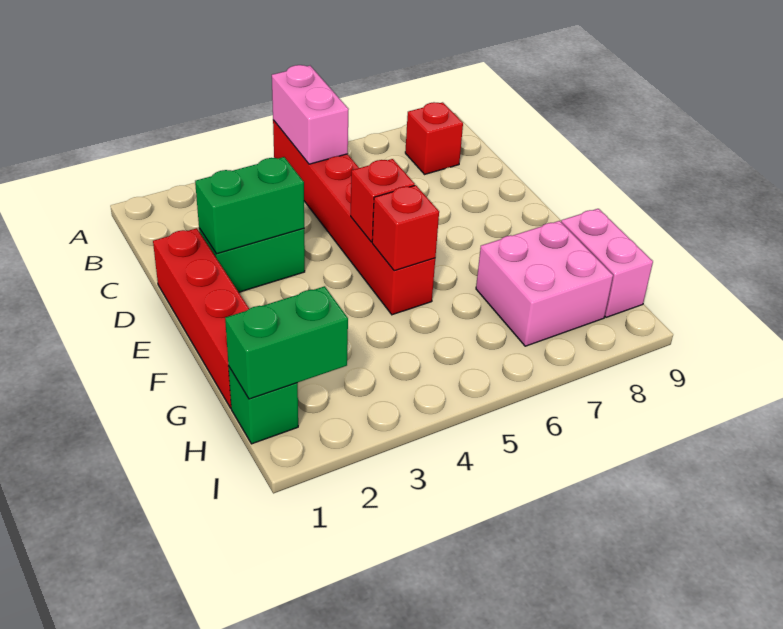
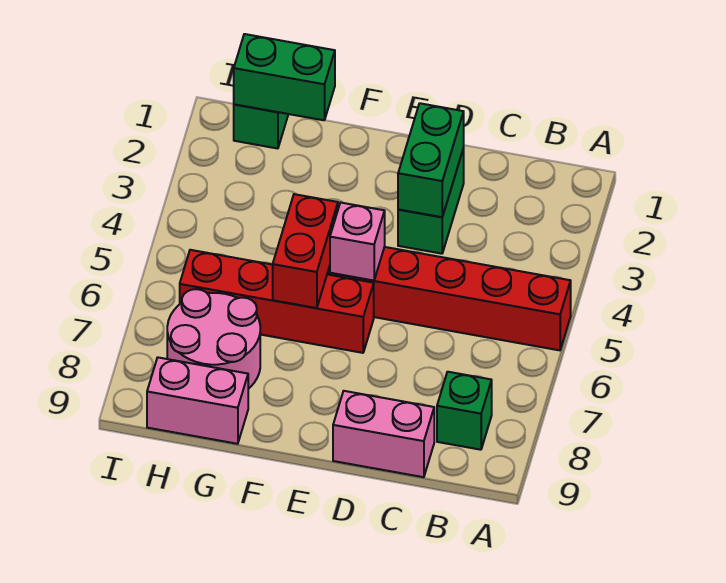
pink brick A5:B5 level 2 -> pink brick C9:D9 level 1
red brick B8 level 1 -> green brick B8 level 1
red brick D1:G1 level 1 -> red brick E6:H6 level 1
red brick E5 level 2 -> pink brick E5 level 2
red brick F5 level 2 -> red brick F5:F6 level 2
pink brick G7:H8 level 1 -> pink round brick G7:H8 level 1
green brick H1:H2 level 2 -> green brick G1:H1 level 2

